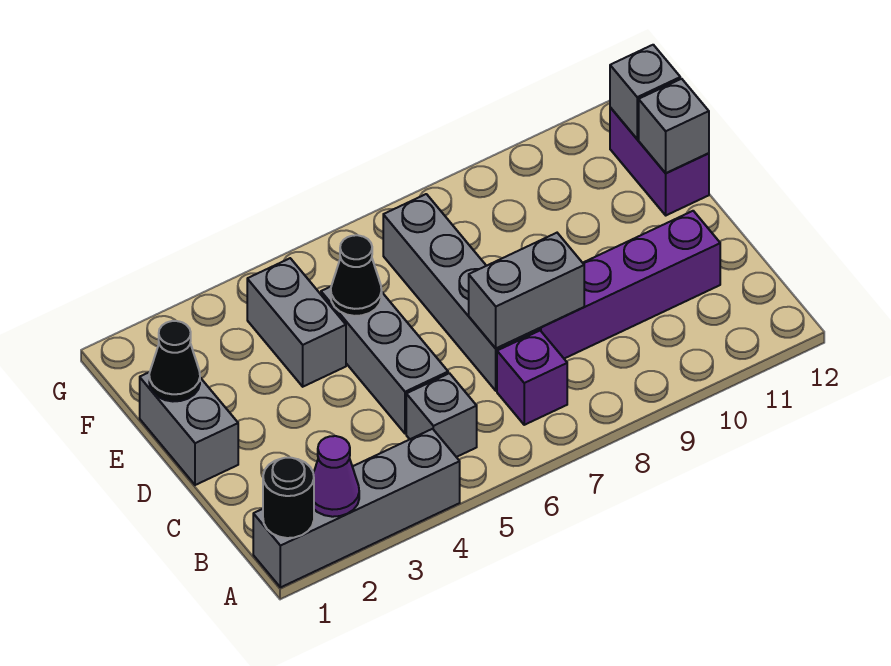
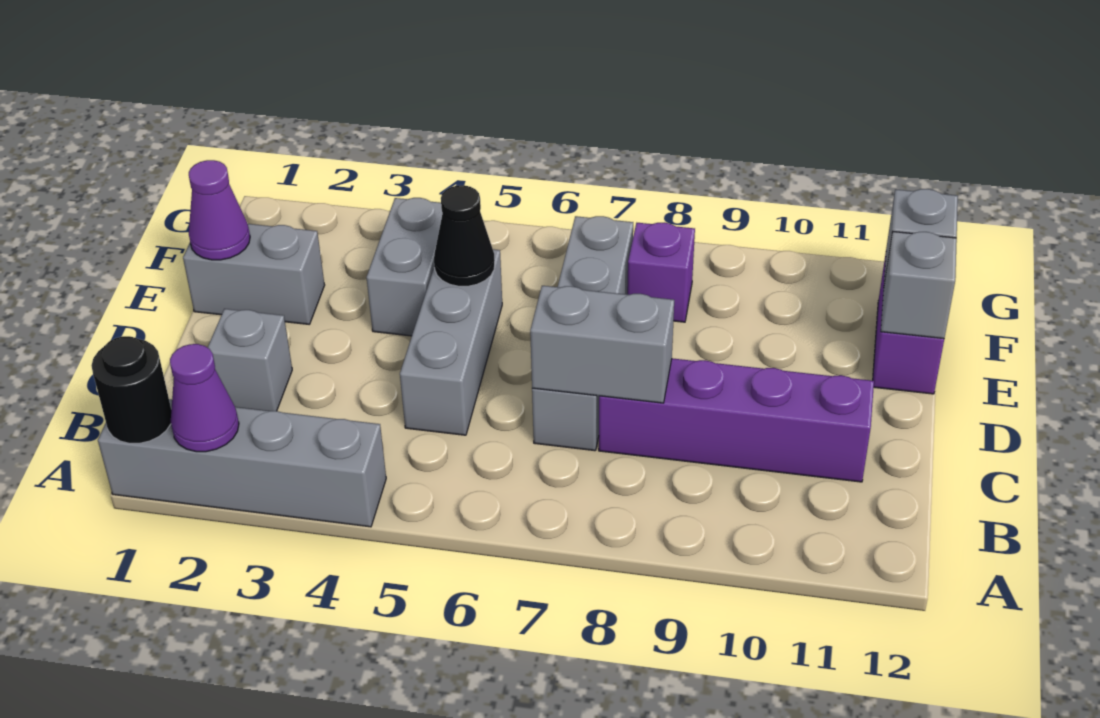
grey brick B5 level 1 -> grey brick C2 level 1
purple brick B7 level 1 -> purple brick F8 level 1
grey brick D1:E1 level 1 -> grey brick E1:E2 level 1
black cone E1 level 2 -> purple cone E1 level 2

